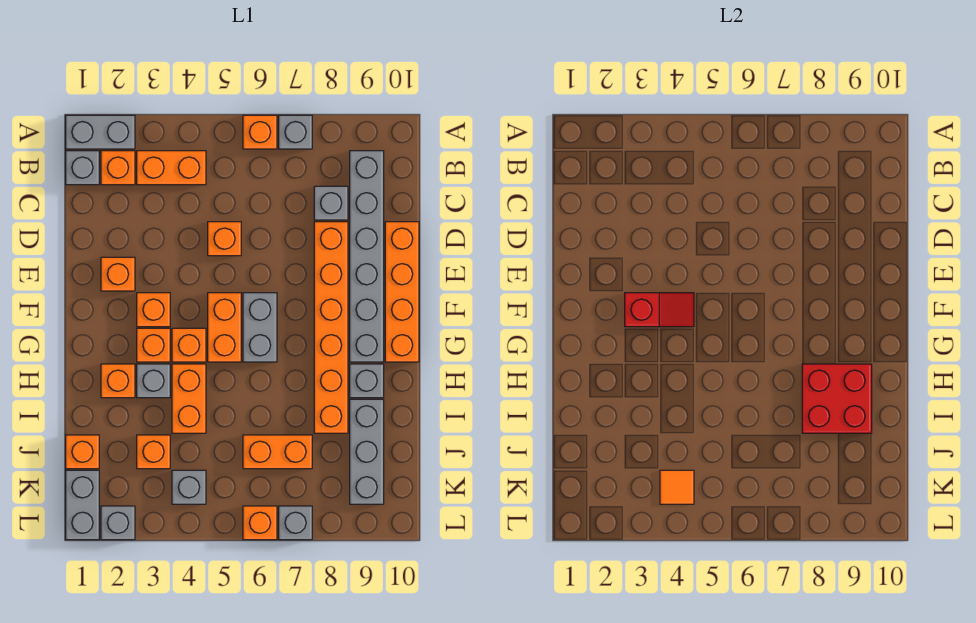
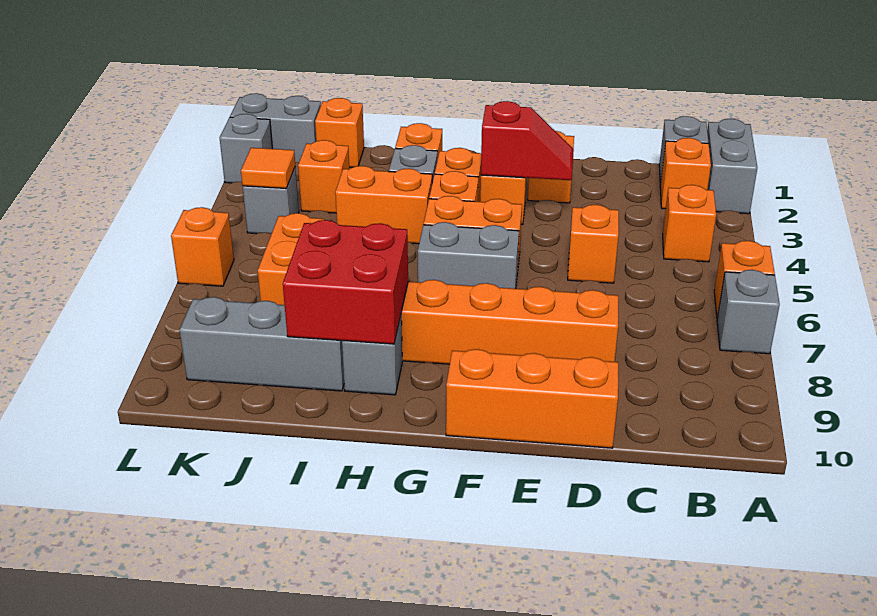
orange brick B3:B4 level 1 -> orange brick B4 level 1
grey brick B9:G9 level 1 -> none
grey brick C8 level 1 -> none
orange brick D10:G10 level 1 -> orange brick D10:F10 level 1
red slope F3:F4 level 2 top 3 -> red slope E3:F3 level 2 top F
grey brick L7 level 1 -> none

